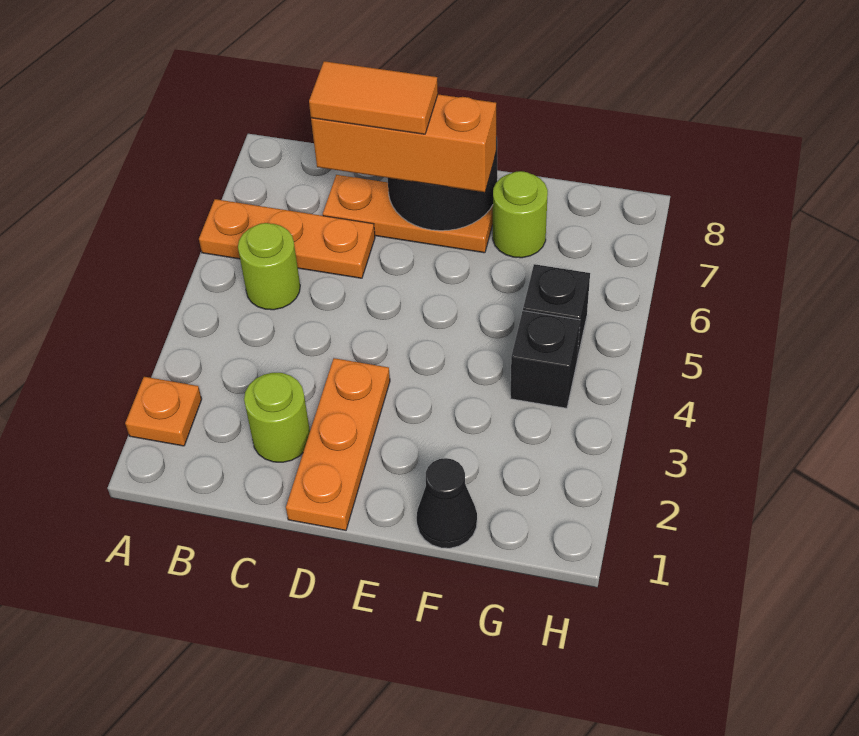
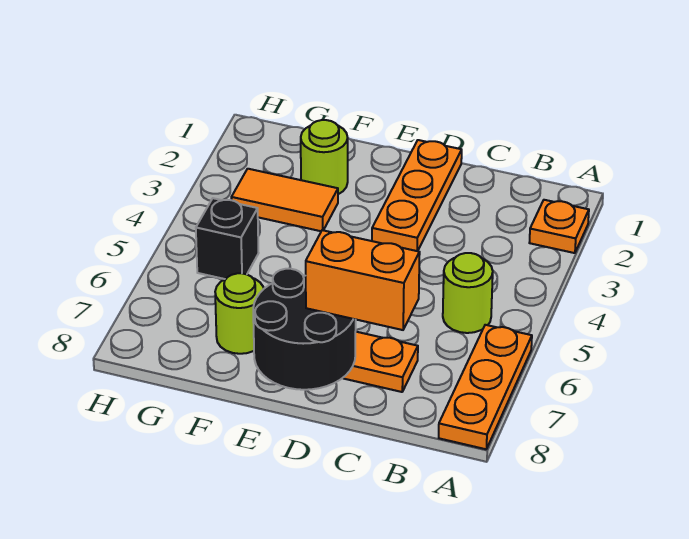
orange plate A6:C6 level 1 -> orange plate A6:A8 level 1
lime round brick C2 level 1 -> lime round brick F2 level 1
orange brick C7:E7 level 3 -> orange brick C7:D7 level 3
orange tile C7:D7 level 4 -> orange tile F3:G3 level 1
black cone F1 level 1 -> none
black brick G4 level 1 -> none

